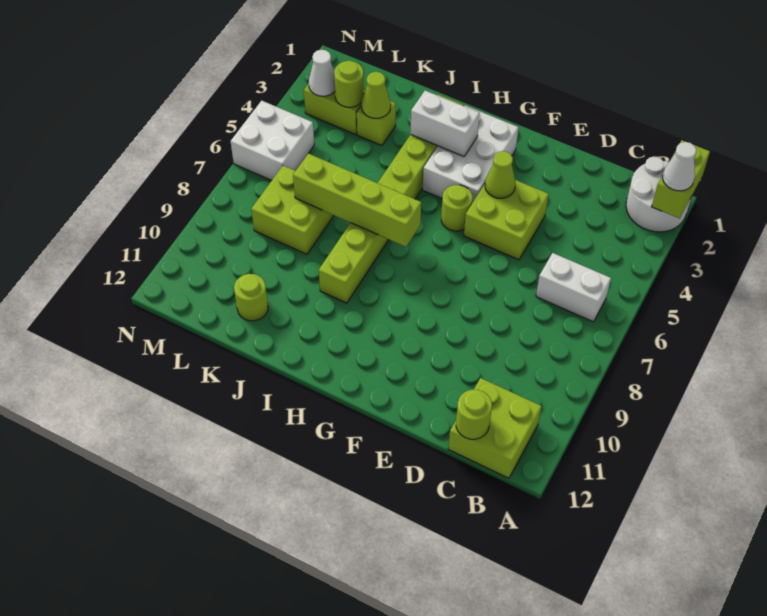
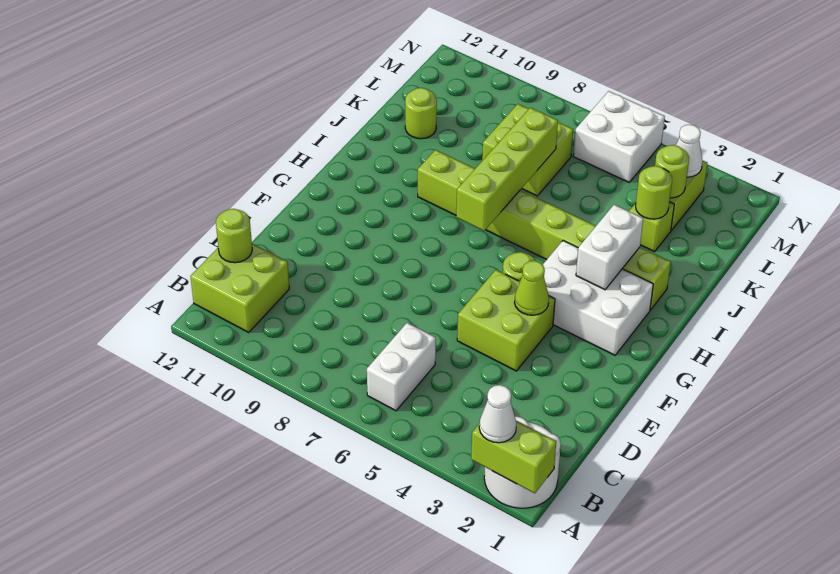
lime cone K3 level 2 -> lime round brick K3 level 2

